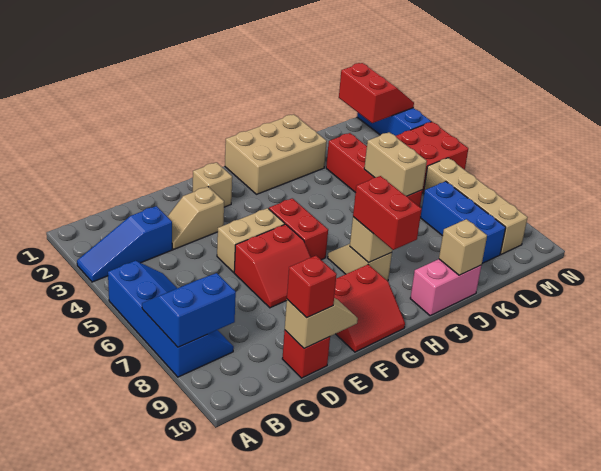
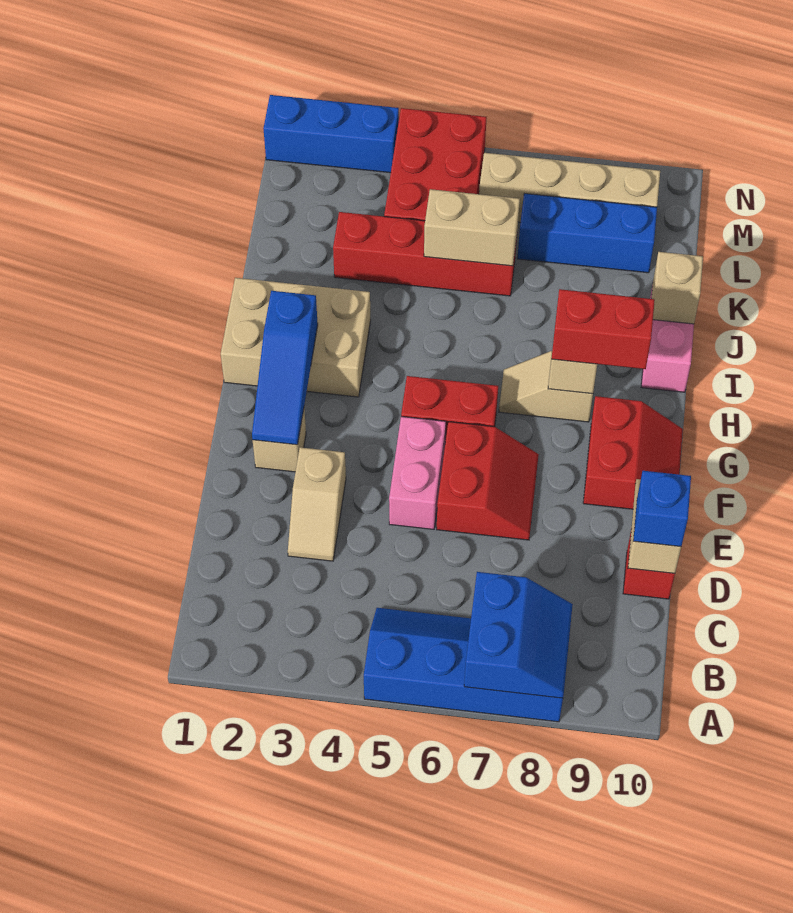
blue slope A3:C3 level 1 top C -> blue slope F2:H2 level 2 top H
blue slope A7:B8 level 2 top 8 -> blue slope A7:B8 level 2 top 7
red brick D10 level 3 -> blue brick D10 level 3
tan brick E5:F5 level 1 -> pink brick E5:F5 level 1
tan brick H1:J2 level 1 -> tan brick H1:I3 level 1
red slope M1:N2 level 2 top M -> none

